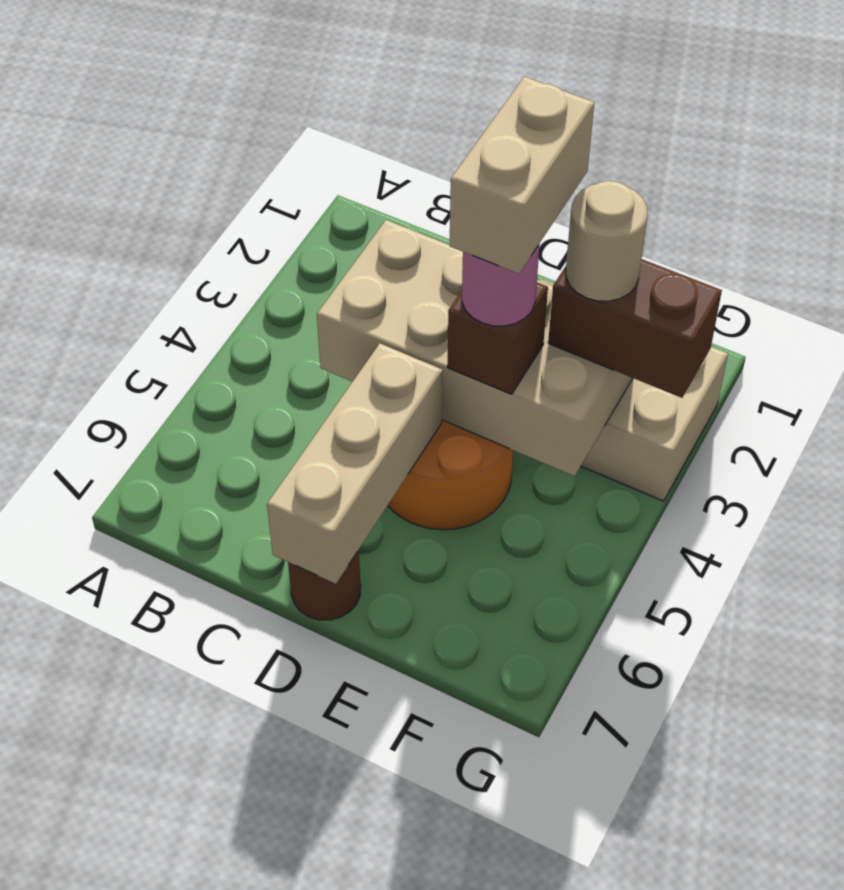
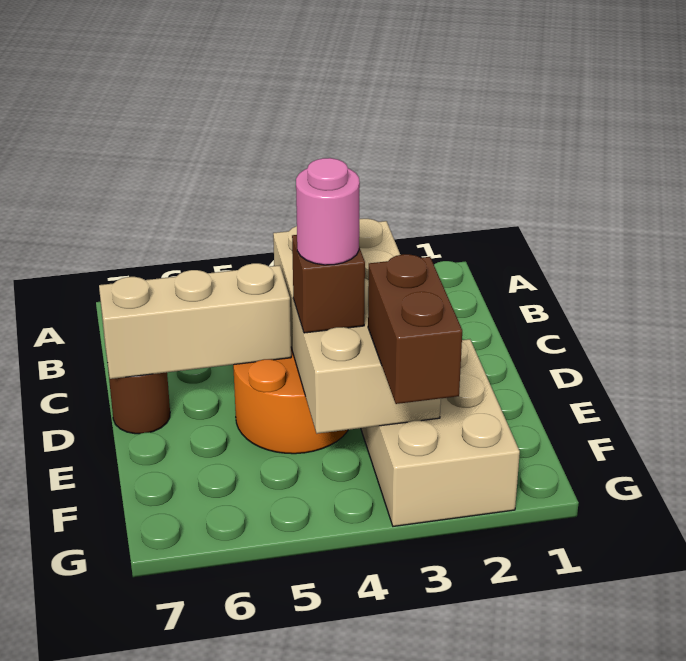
tan brick E3:E4 level 5 -> none
tan round brick F3 level 4 -> none

